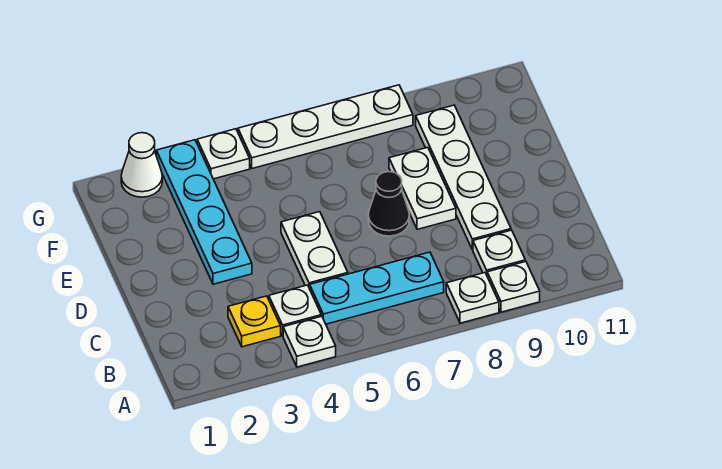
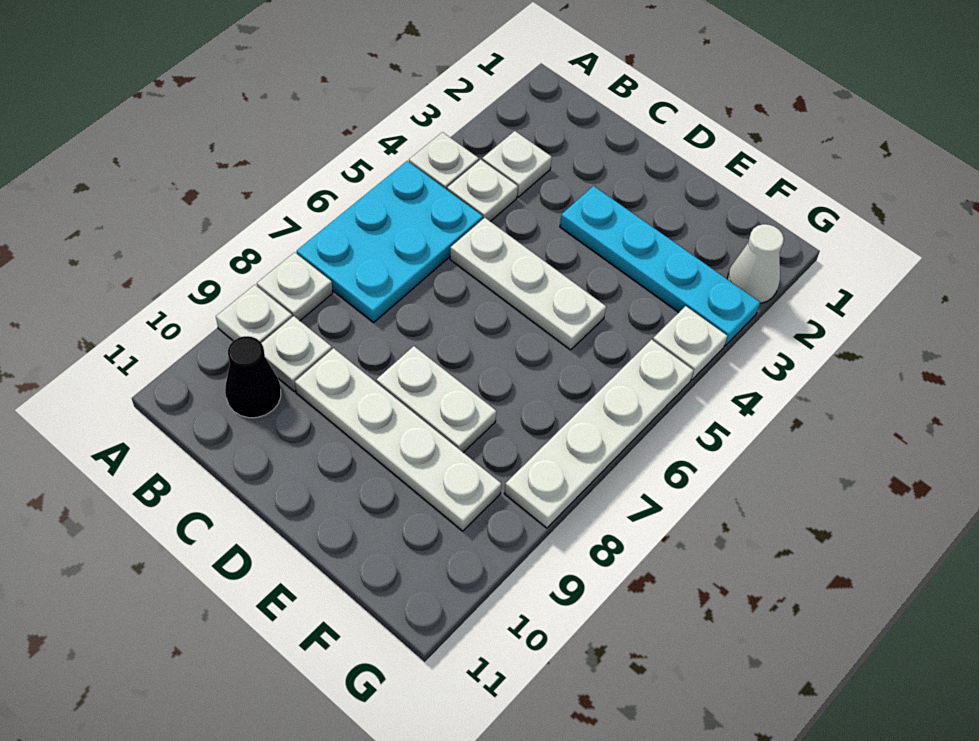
yellow plate B3 level 1 -> white plate B3 level 1
cyan plate B5:B7 level 1 -> cyan plate A5:B7 level 1
white plate C5:D5 level 1 -> white plate C5:E5 level 1
black cone D7 level 1 -> black cone B10 level 1

